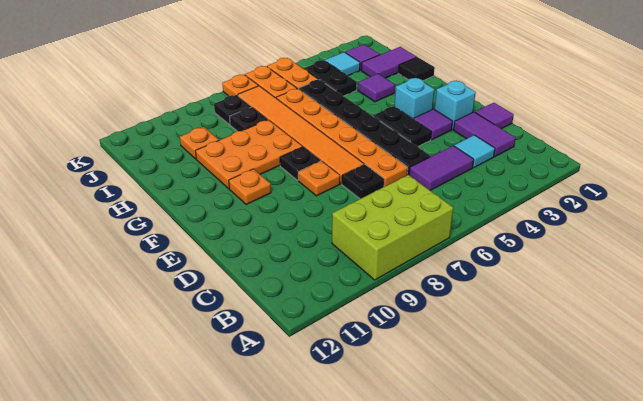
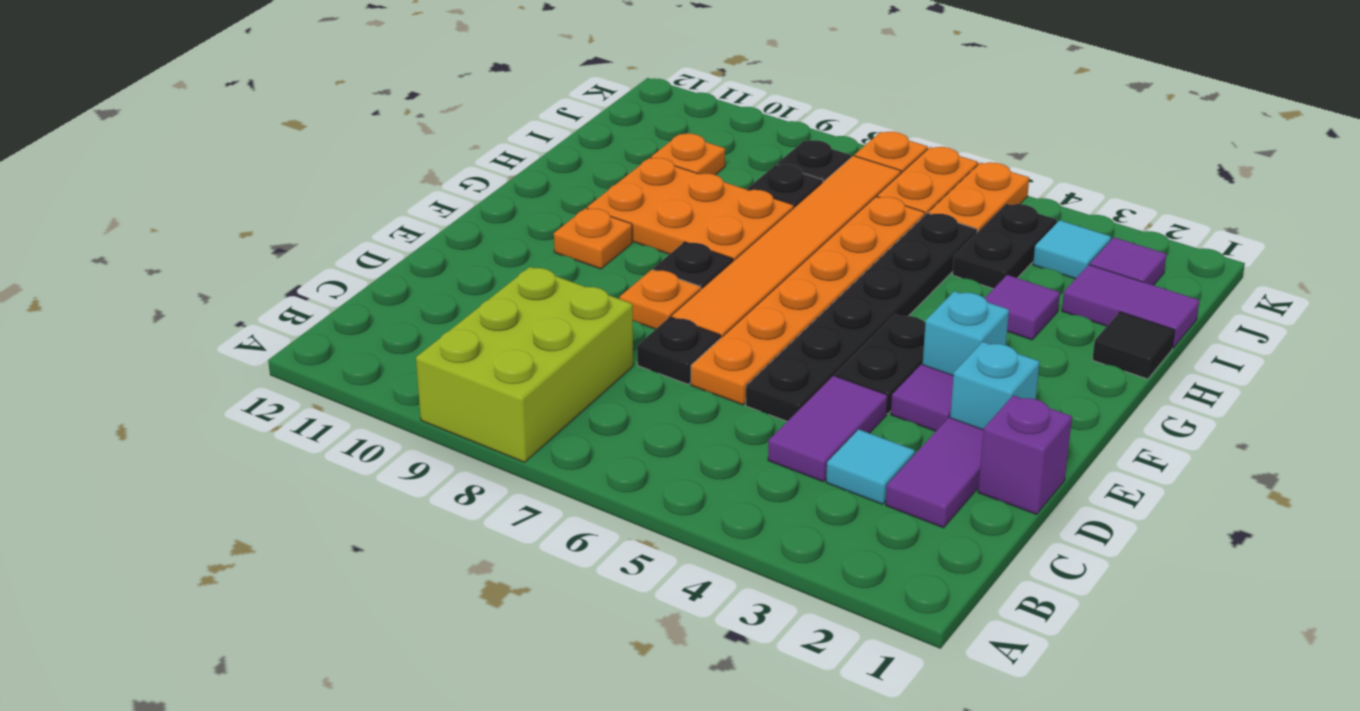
lime brick A7:B9 level 1 -> lime brick A8:C9 level 1
purple tile C4:C5 level 1 -> purple tile C4:D4 level 1
purple tile D1 level 1 -> purple brick D1 level 1

